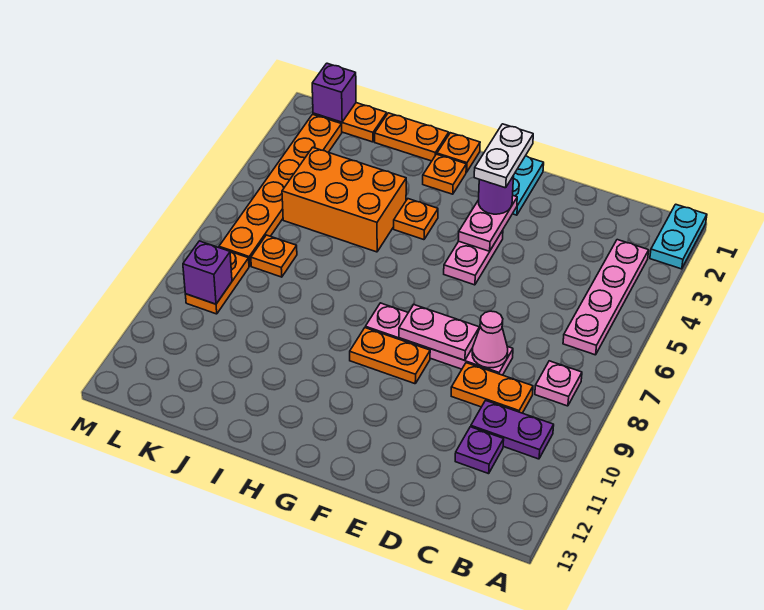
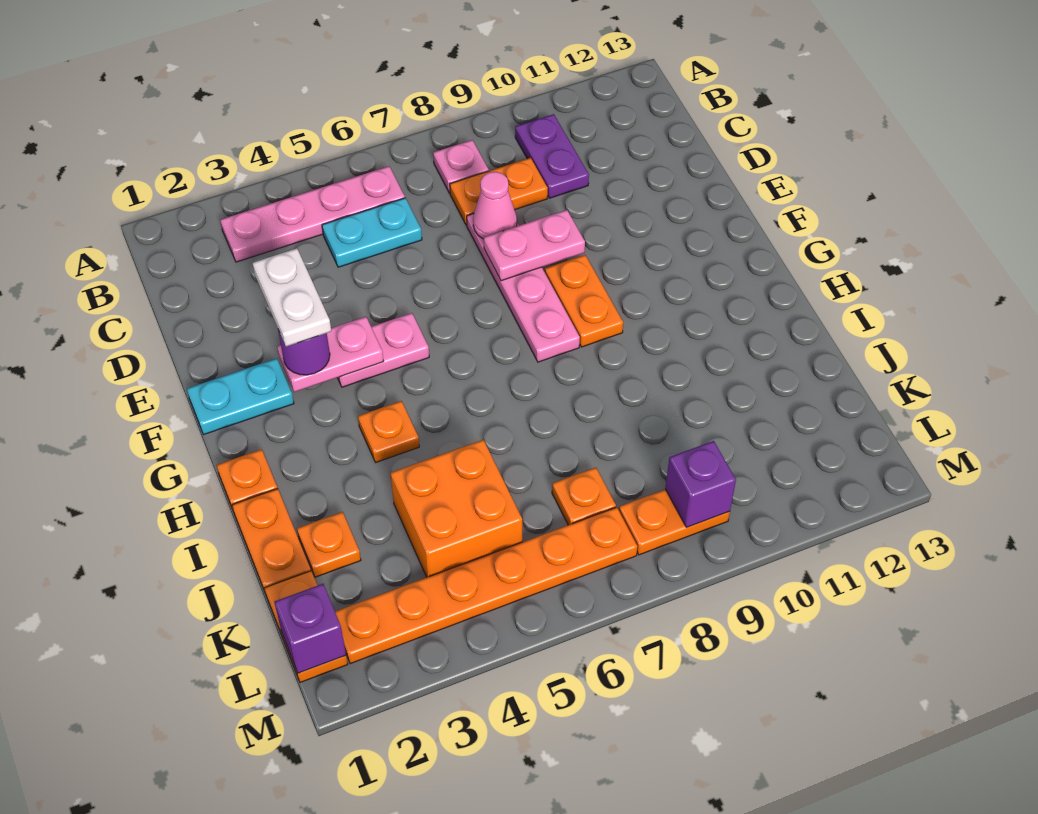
cyan plate A1:A2 level 1 -> cyan plate C5:C6 level 1
orange plate C9:D9 level 1 -> orange plate C8:C9 level 1
purple plate C11 level 1 -> none
pink plate E8:F8 level 2 -> pink plate E8:E9 level 2
white plate F2:F3 level 4 -> white plate E3:F3 level 4
orange plate H2 level 1 -> orange plate J2 level 1
orange brick I4:K5 level 1 -> orange brick J4:K5 level 1

